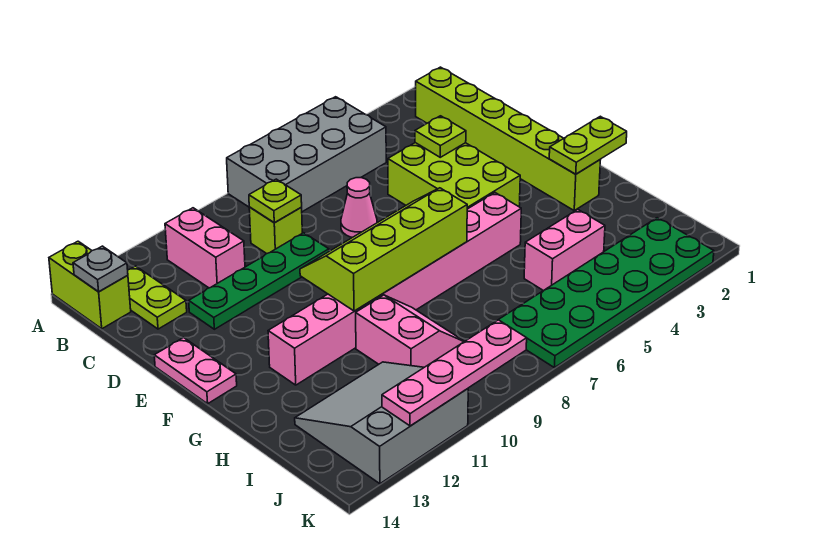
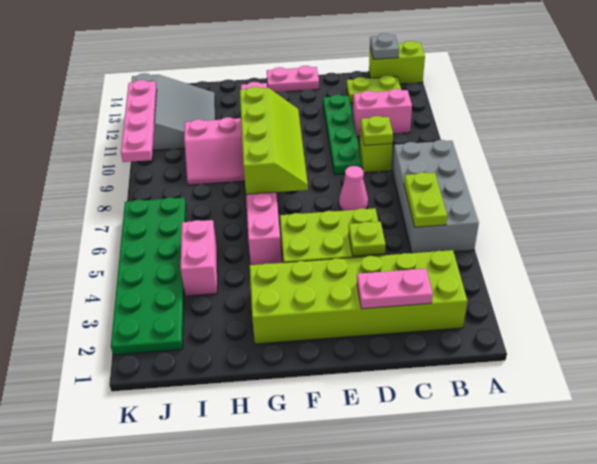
lime brick B2:G2 level 1 -> lime brick B2:G3 level 1
none -> pink plate C2:D2 level 2
lime plate G1:G2 level 2 -> lime plate B5:B6 level 2

